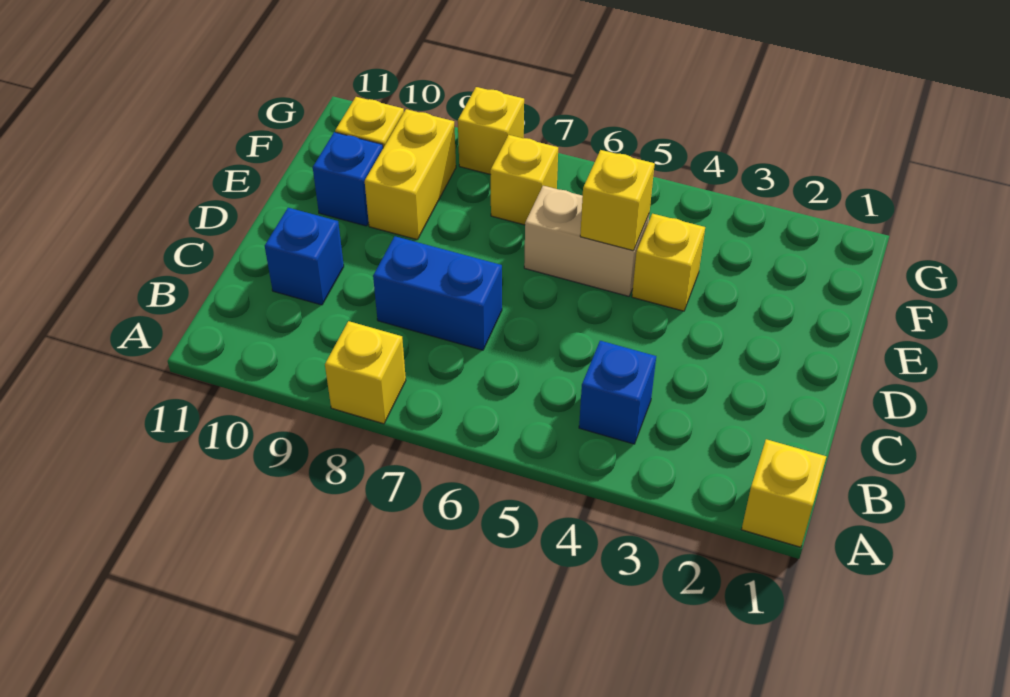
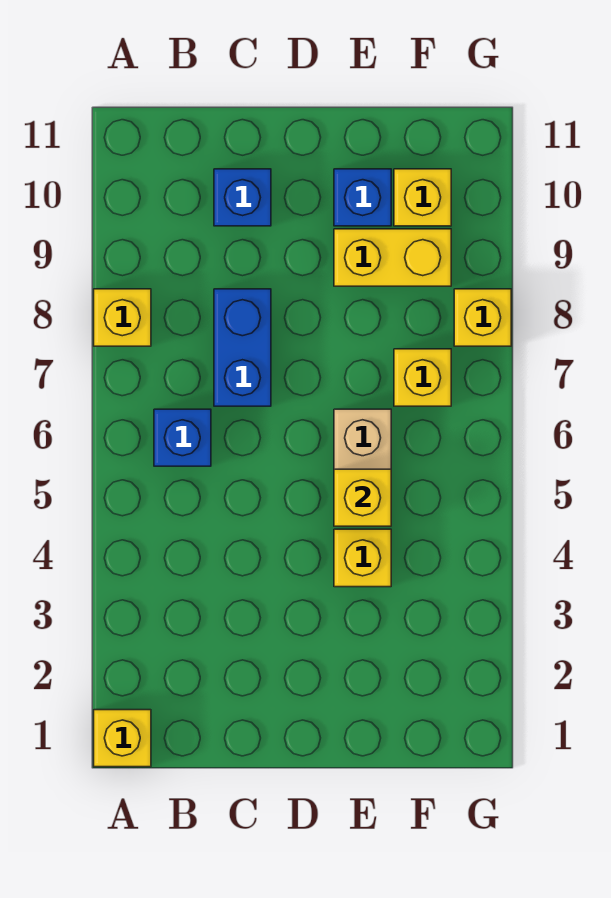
blue brick B4 level 1 -> blue brick B6 level 1

